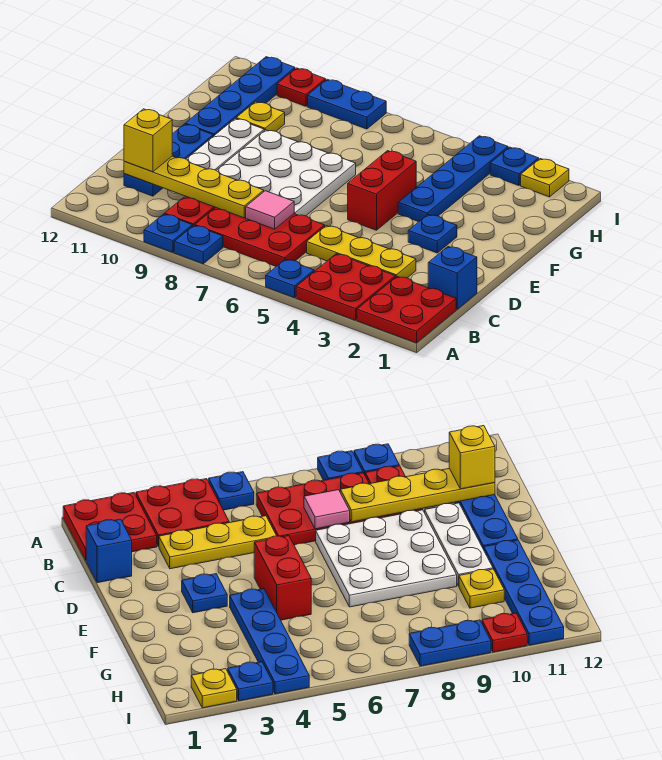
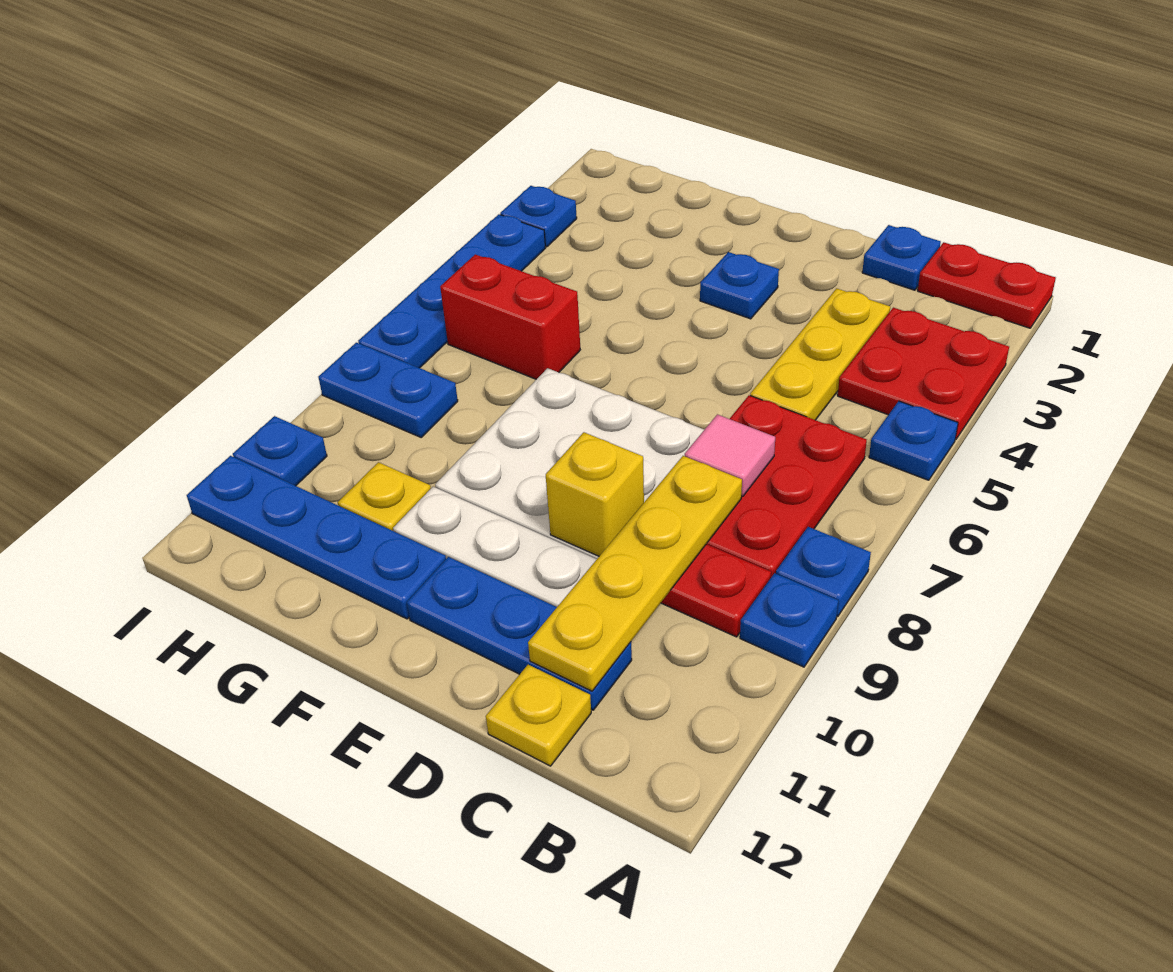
red plate A1:B2 level 1 -> red plate A1:B1 level 1
blue brick C1 level 1 -> blue plate C1 level 1
yellow brick C11 level 3 -> yellow brick D9 level 2
red brick E5:F5 level 1 -> red brick G6:H6 level 1
blue plate F4:I4 level 1 -> blue plate I4:I7 level 1
yellow plate I2 level 1 -> yellow plate C12 level 1
blue plate I8:I9 level 1 -> blue plate H8:I8 level 1
red plate I10 level 1 -> blue plate I10 level 1

